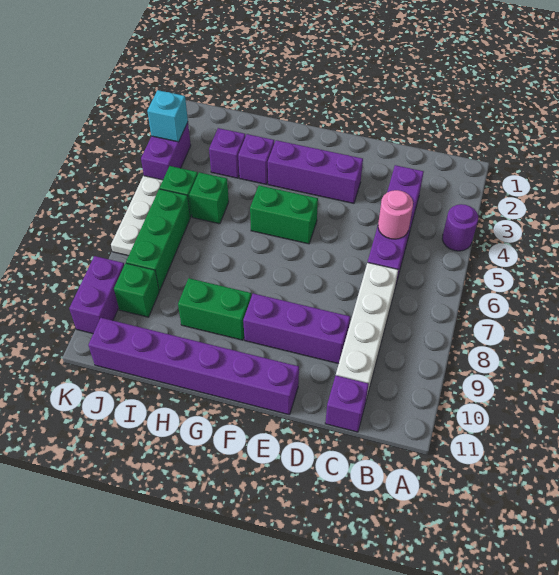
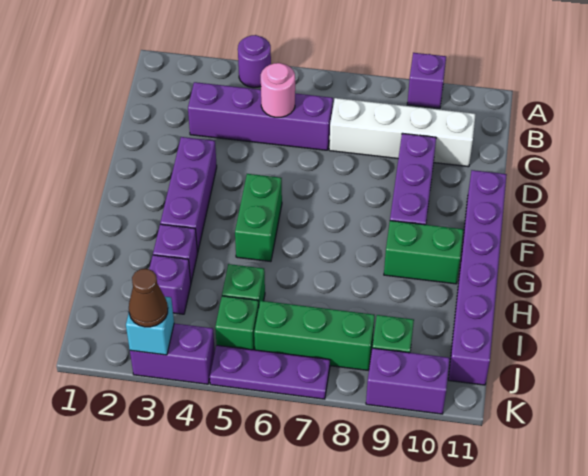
purple brick C11 level 1 -> purple brick A9 level 1
green brick G9:H9 level 1 -> green brick G9:G10 level 1
none -> brown cone K3 level 3
white plate K5:K7 level 1 -> purple plate K5:K7 level 1

